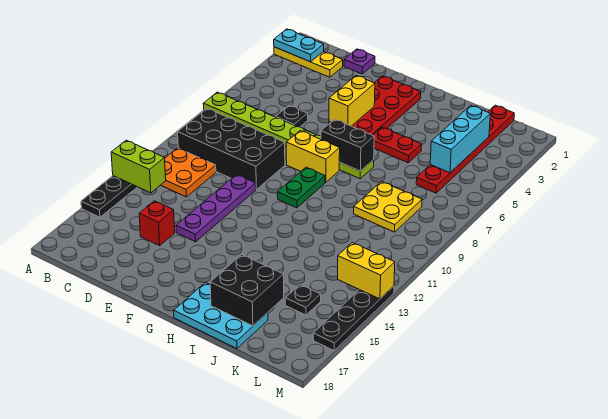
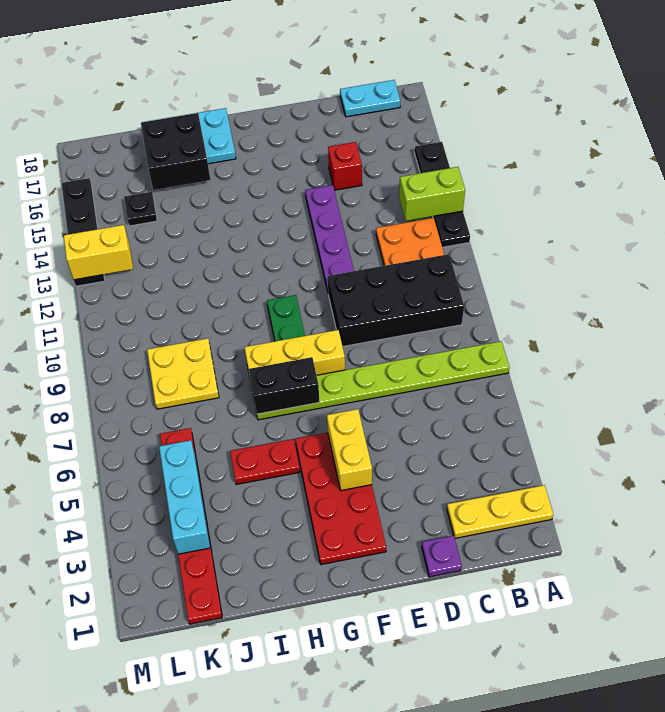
cyan plate A2:B2 level 2 -> cyan plate B18:C18 level 1
black plate D6 level 1 -> none
yellow brick F8:G8 level 1 -> yellow brick F8:H8 level 1

